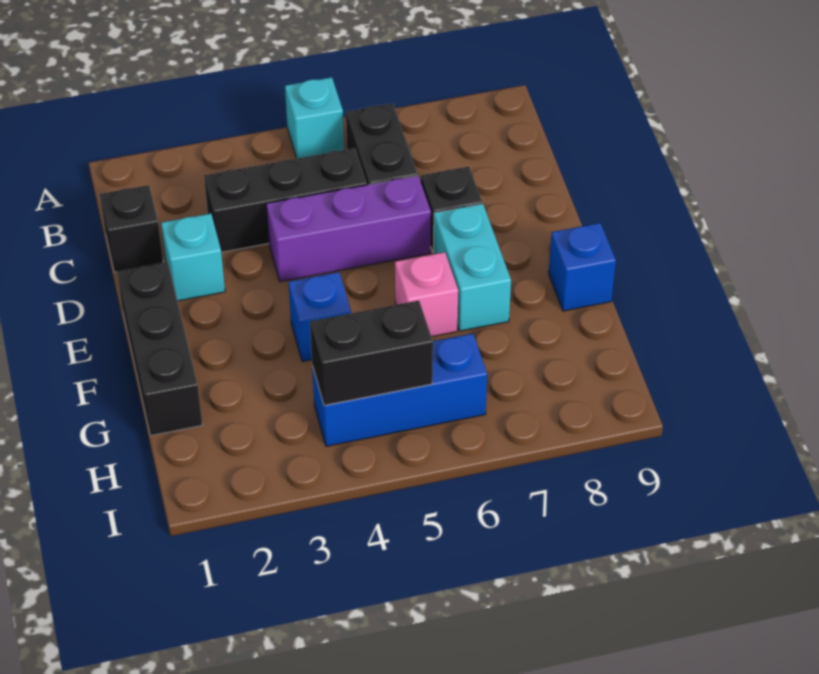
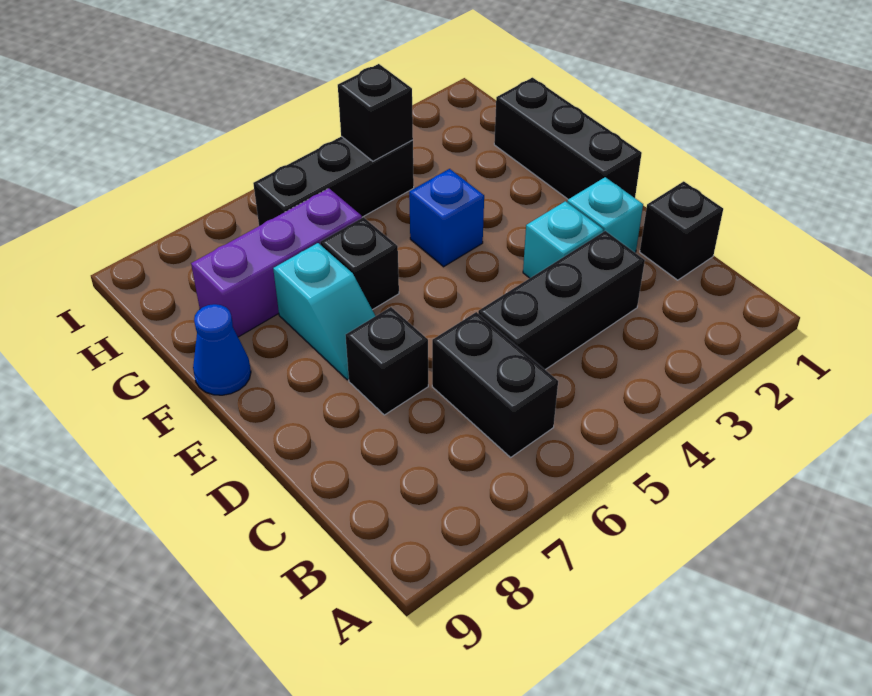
cyan brick A5 level 1 -> cyan brick D3 level 1
purple brick D4:D6 level 1 -> purple brick G6:G8 level 1
cyan brick E7:F7 level 1 -> cyan slope E7:F7 level 1 top F
pink brick F6 level 1 -> black brick F6 level 1
blue brick F9 level 1 -> blue cone F9 level 1
blue brick H4:H6 level 1 -> black brick H4:H6 level 1
black brick H4:H5 level 2 -> black brick H4 level 2

